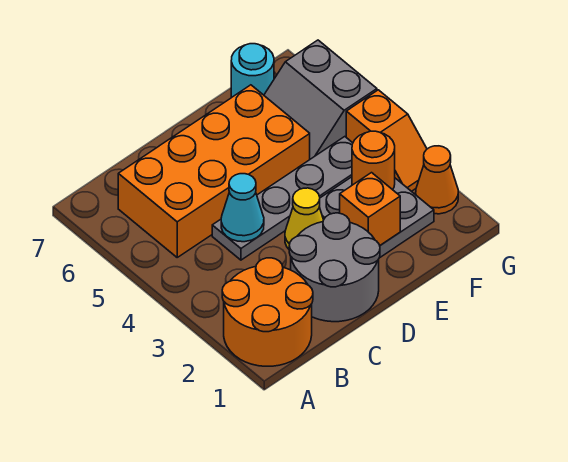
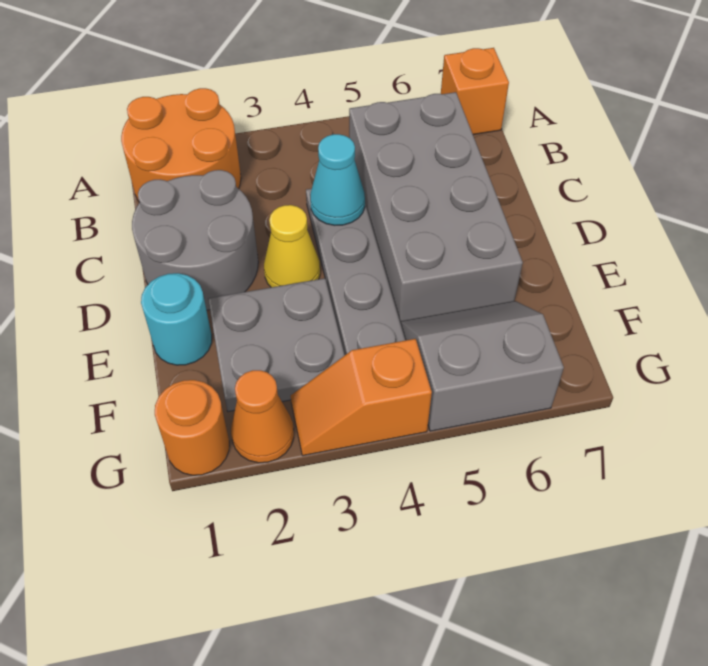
orange brick B5:E6 level 1 -> grey brick B5:E6 level 1
orange brick E2 level 2 -> orange brick A7 level 1
orange round brick F3 level 2 -> orange round brick G1 level 1
cyan round brick F7 level 1 -> cyan round brick E1 level 1

